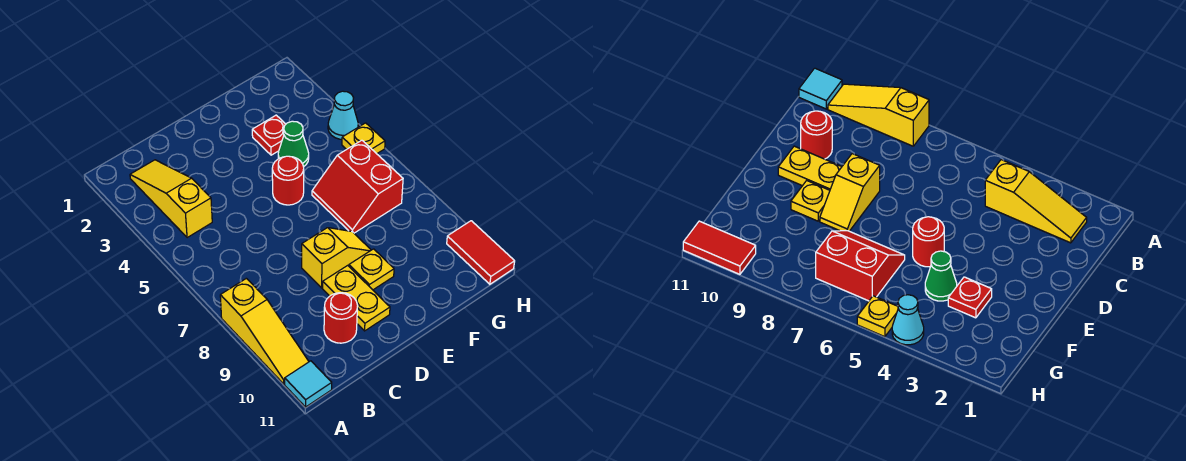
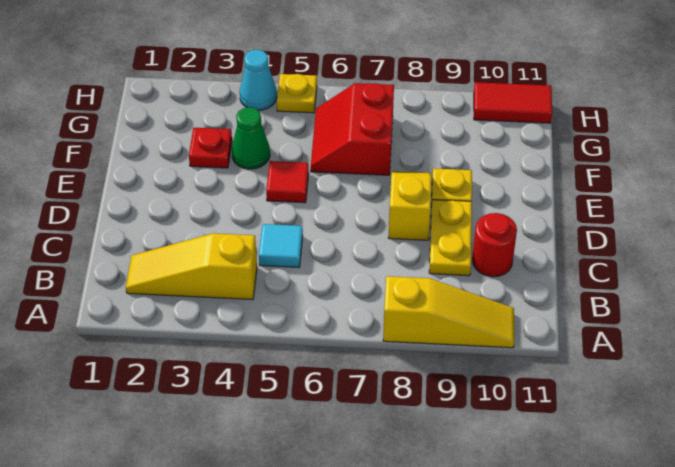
cyan tile A11 level 1 -> cyan tile C5 level 1
yellow plate D9:D10 level 1 -> yellow plate C9:D9 level 1
red round brick E5 level 1 -> red tile E5 level 1
red slope F6:G7 level 1 top G -> red slope F6:G7 level 1 top 7

